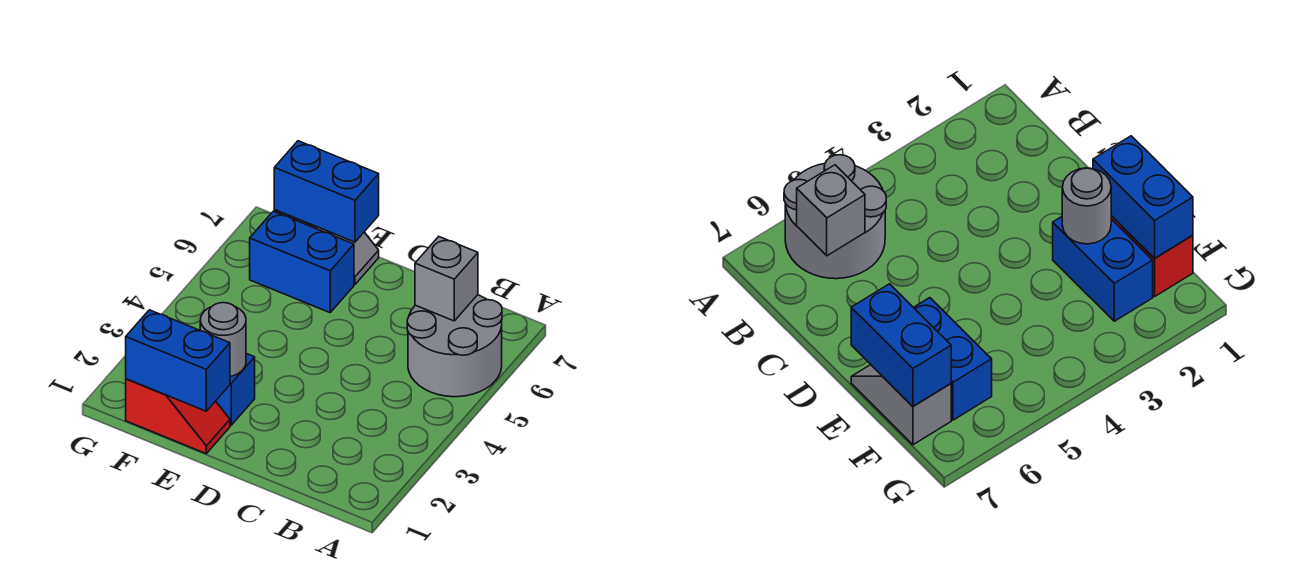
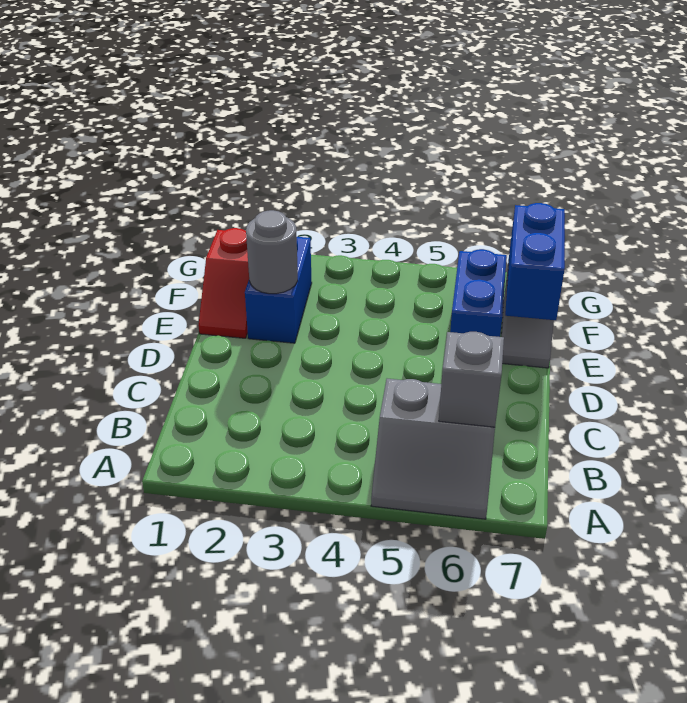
grey round brick A5:B6 level 1 -> grey slope A5:B6 level 1 top B
blue brick E1:F1 level 2 -> none

